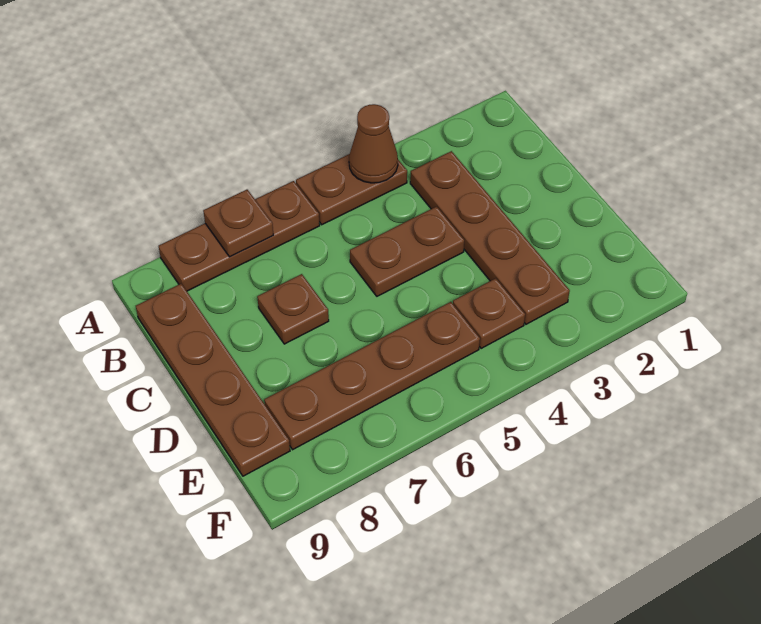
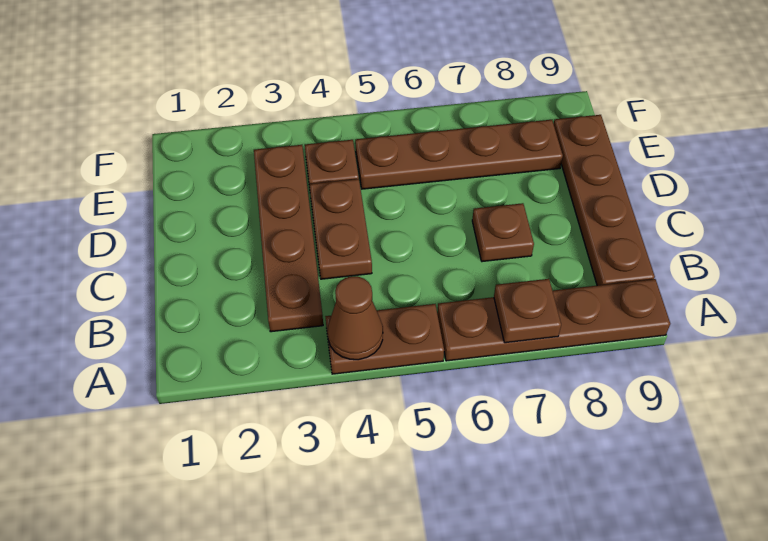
brown plate A6:A8 level 1 -> brown plate A6:A9 level 1
brown plate C4:C5 level 1 -> brown plate C4:D4 level 1

